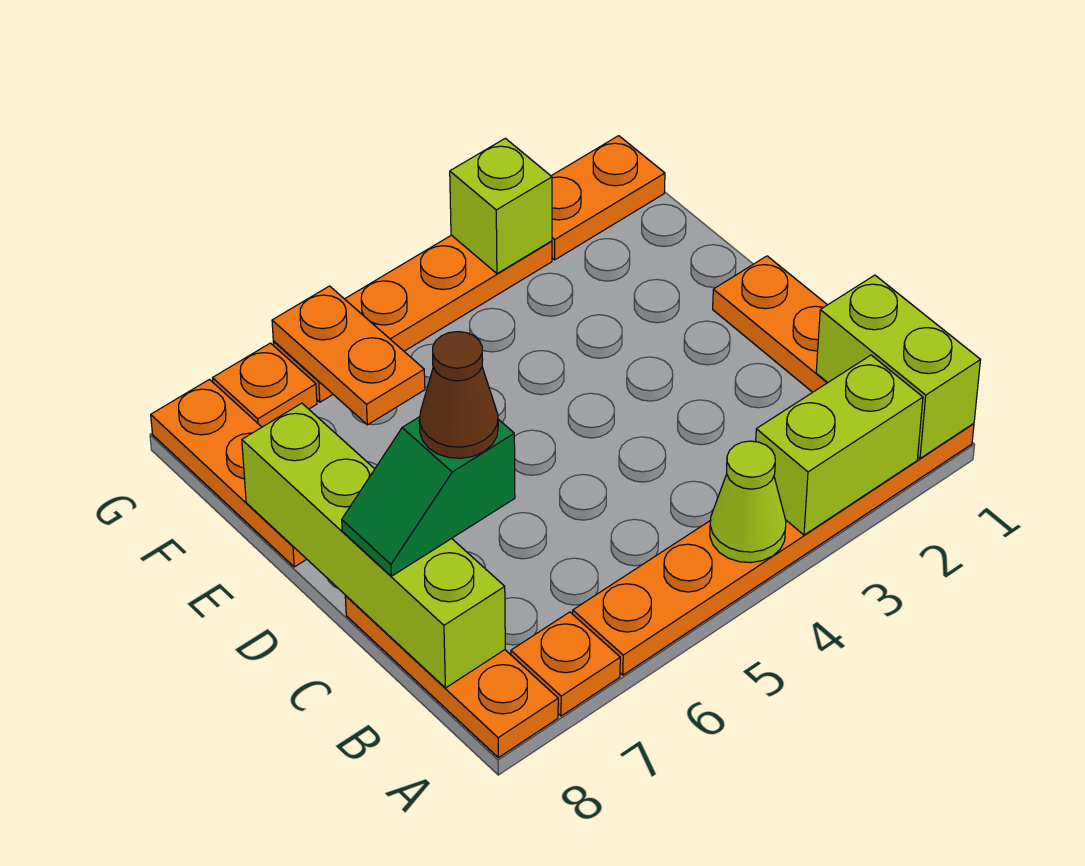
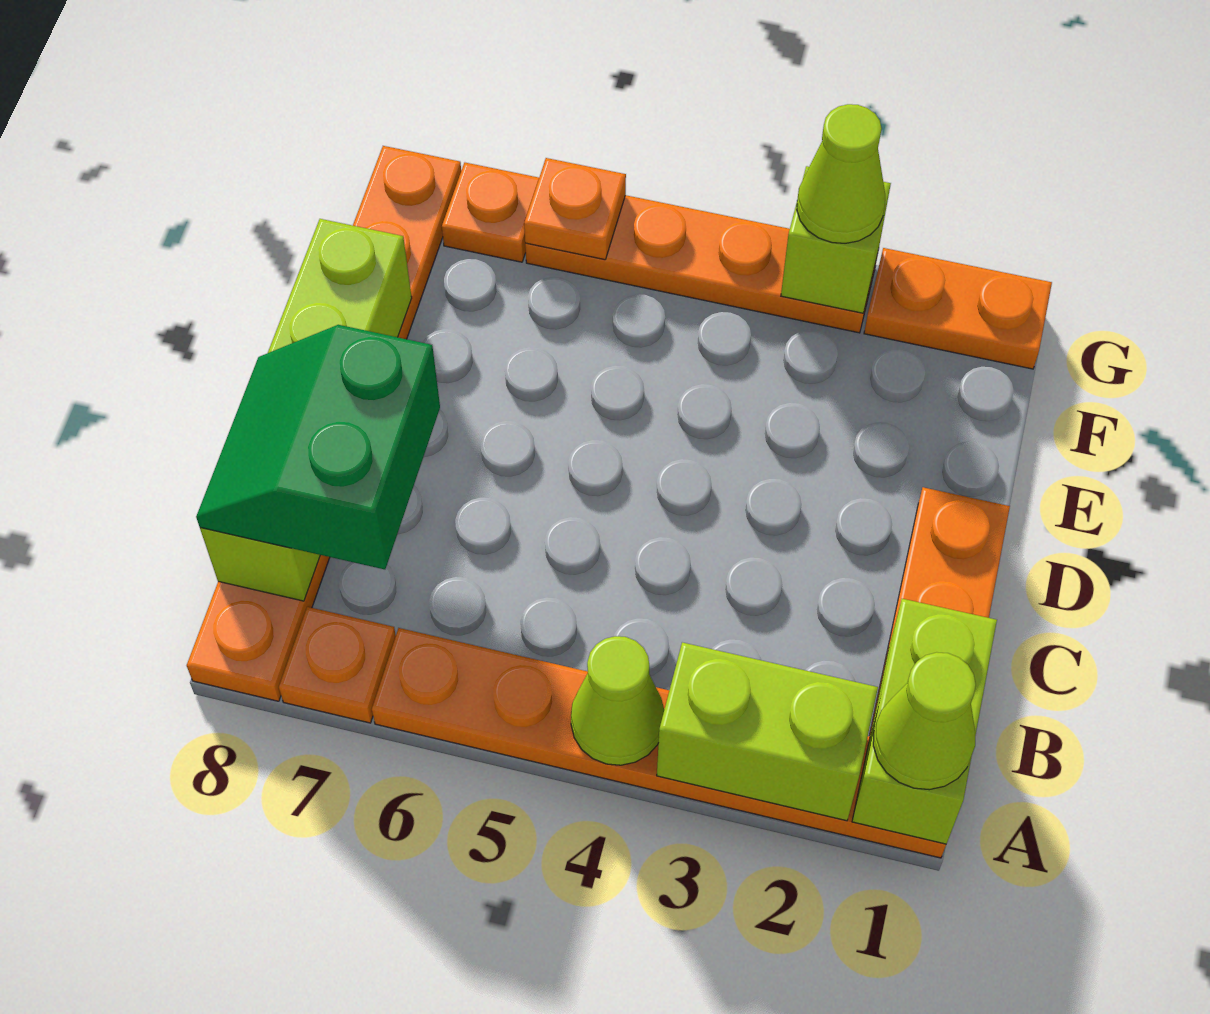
none -> lime cone A1 level 3
green slope C7:C8 level 3 top 7 -> green slope B7:C8 level 3 top 7
brown cone C7 level 4 -> none
orange plate F6:G6 level 2 -> orange plate G6 level 2
none -> lime cone G3 level 3

